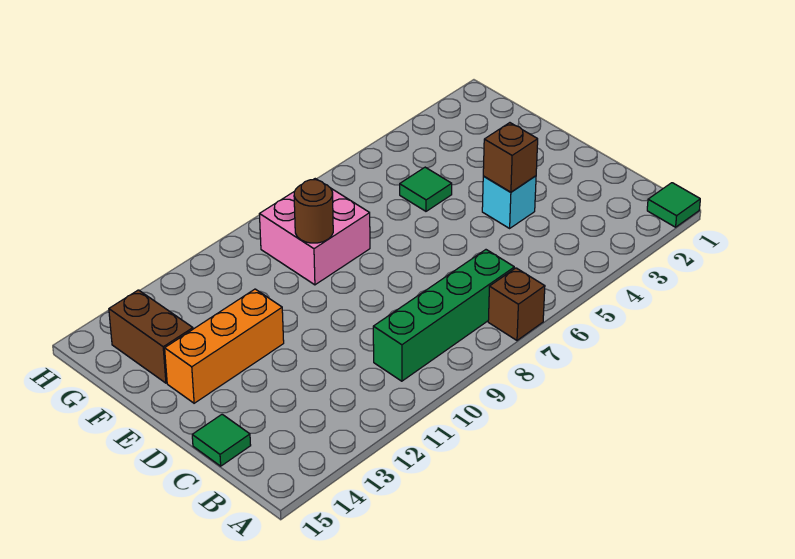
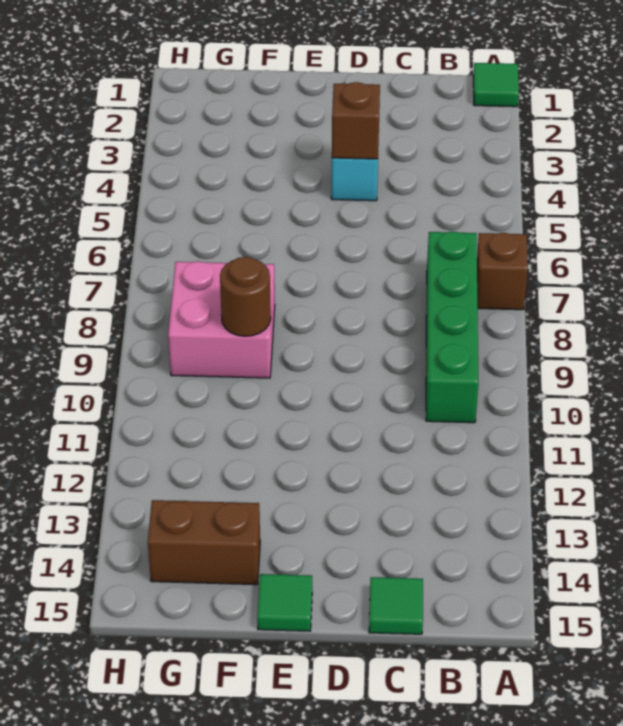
orange brick E12:E14 level 1 -> none
green tile F5 level 1 -> green tile E15 level 1

